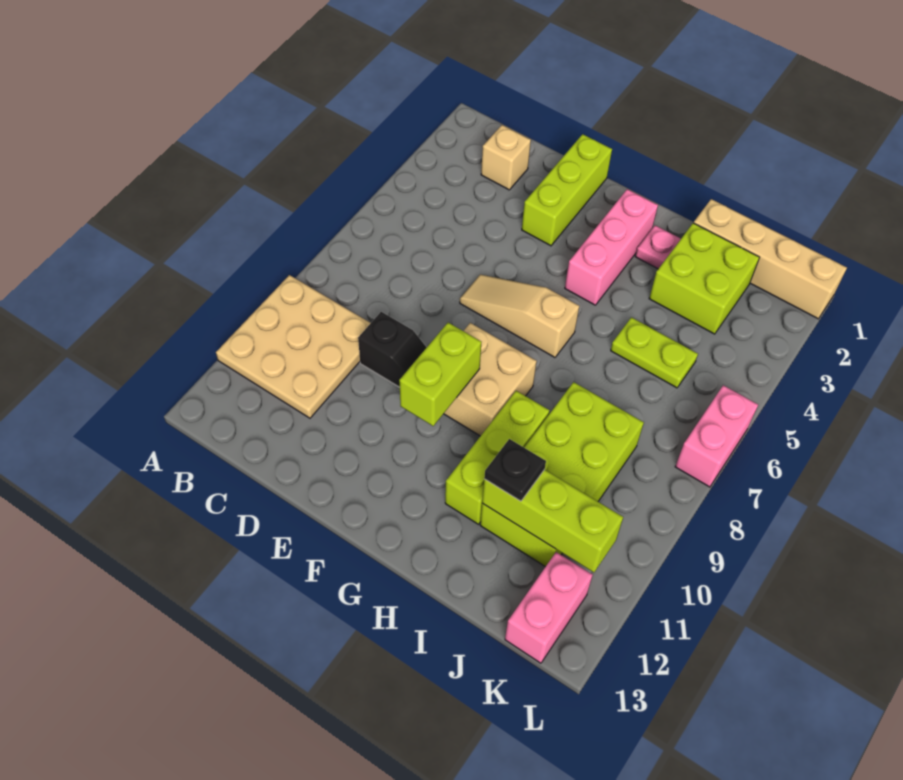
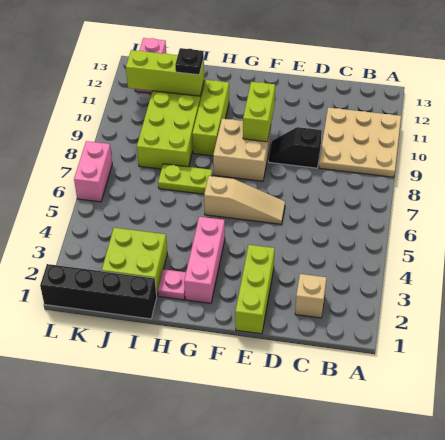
tan brick I1:L1 level 1 -> black brick I1:L1 level 1
lime plate I5:J5 level 1 -> lime plate H7:I7 level 1

